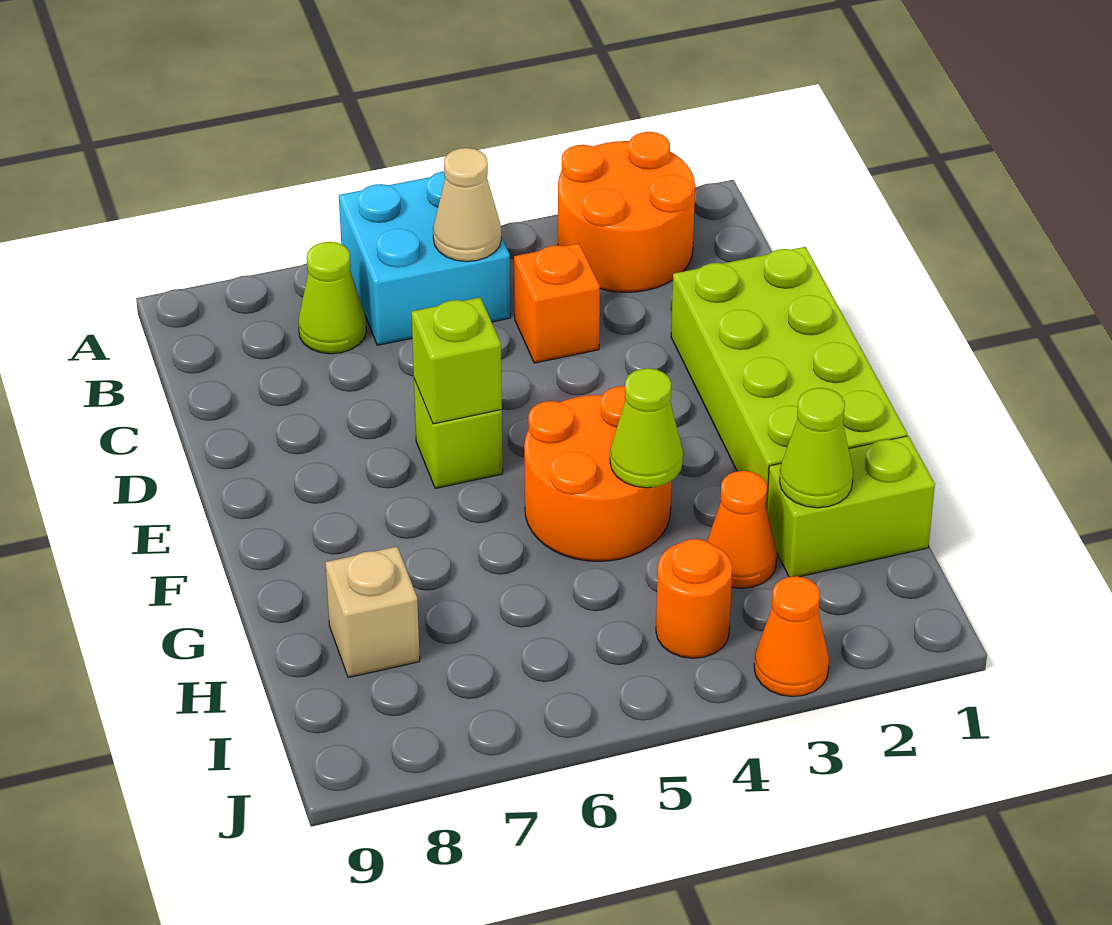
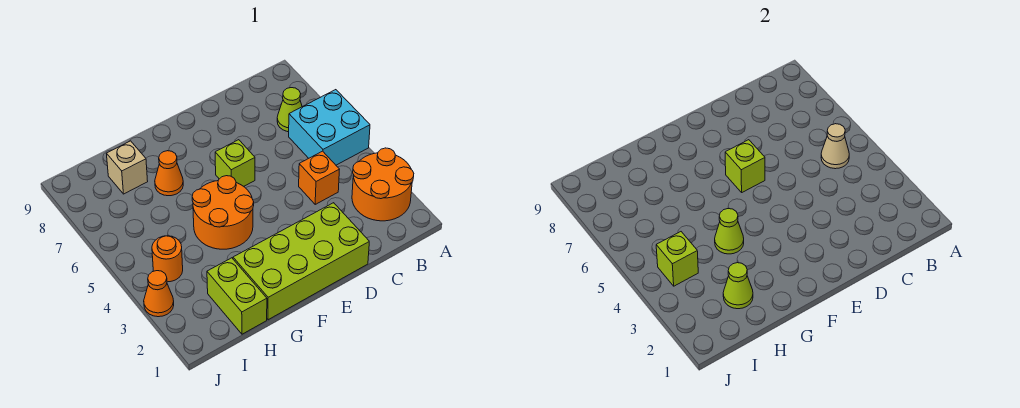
orange cone H3 level 1 -> orange cone G7 level 1
none -> lime brick I4 level 2

